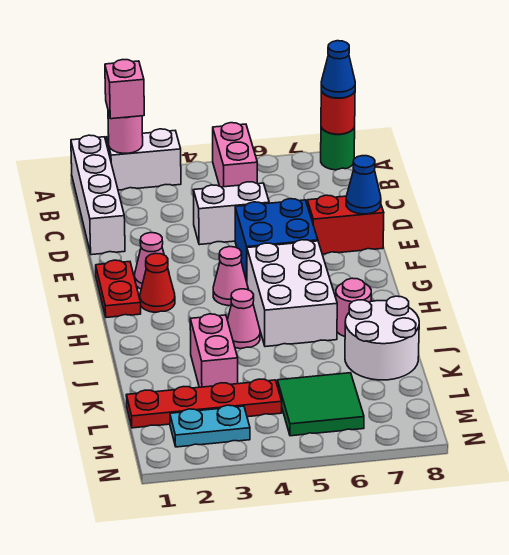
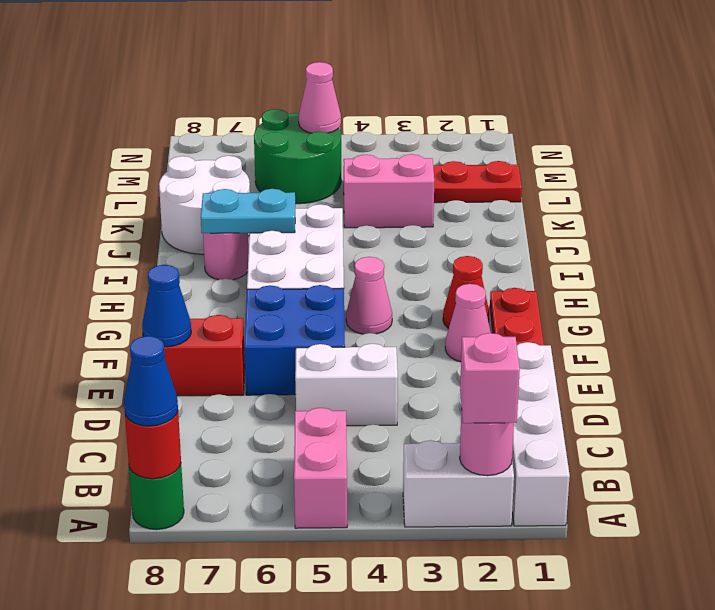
pink cone I4 level 1 -> pink cone M5 level 2
pink brick J3:K3 level 1 -> pink brick K3:K4 level 1
green tile L5:M6 level 1 -> green round brick L5:M6 level 1
cyan plate M2:M3 level 1 -> cyan plate I6:I7 level 2

